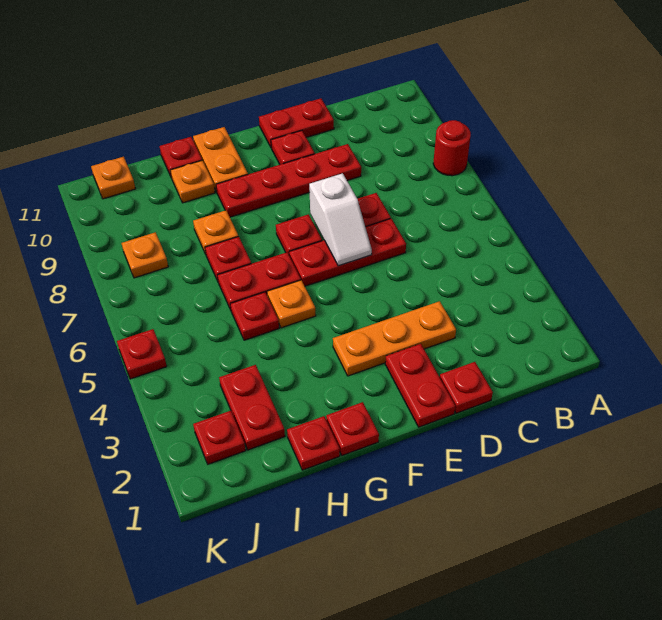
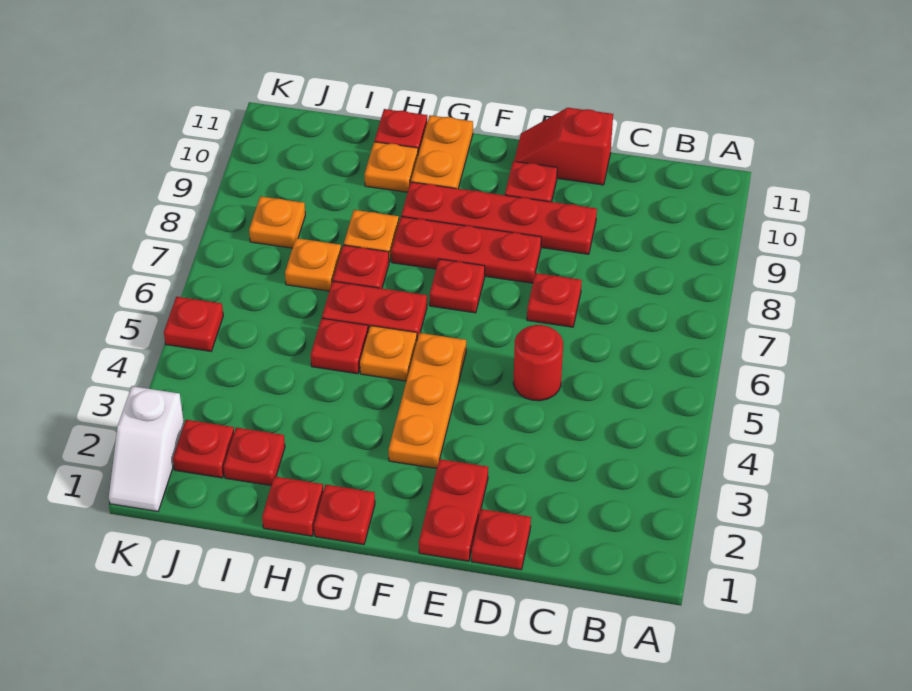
red round brick A8 level 1 -> red round brick D5 level 1
orange plate D3:F3 level 1 -> orange plate F3:F5 level 1
red plate D6:F6 level 1 -> red plate E8:G8 level 1
red plate D11:E11 level 1 -> red slope D11:E11 level 1 top D
white slope E6:E7 level 2 top 7 -> white slope K1:K2 level 1 top 2
red plate I2:I3 level 1 -> red plate I2 level 1
orange plate J11 level 1 -> orange plate I7 level 1

